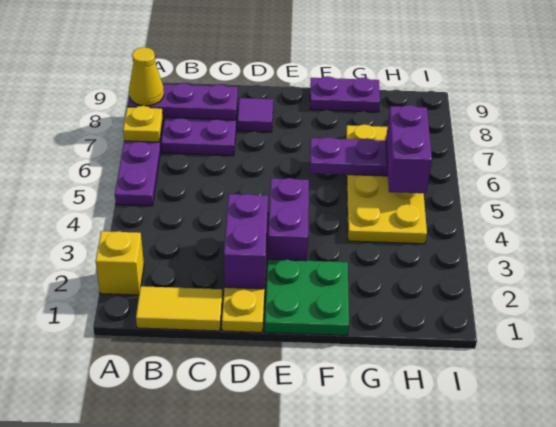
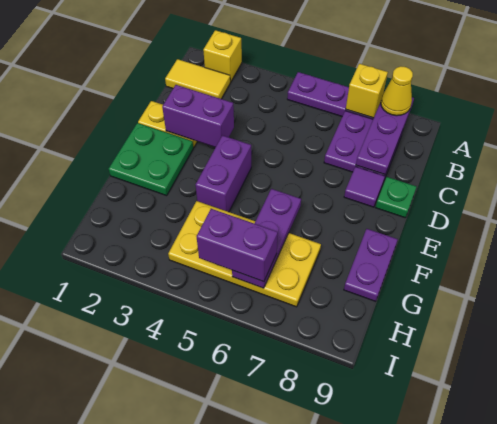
yellow plate A7 level 2 -> yellow brick A7 level 2
yellow tile B1:C1 level 1 -> yellow tile B1:B2 level 1
none -> green plate D9 level 1
purple brick E3:E4 level 1 -> purple brick E4:F4 level 1

